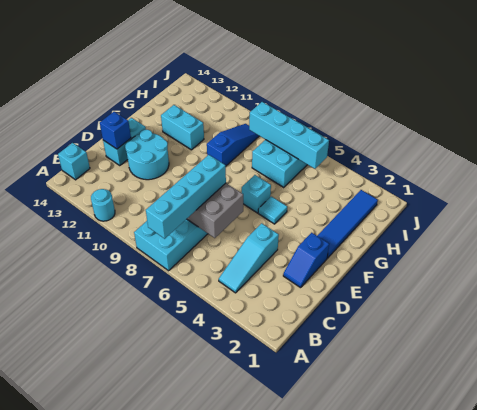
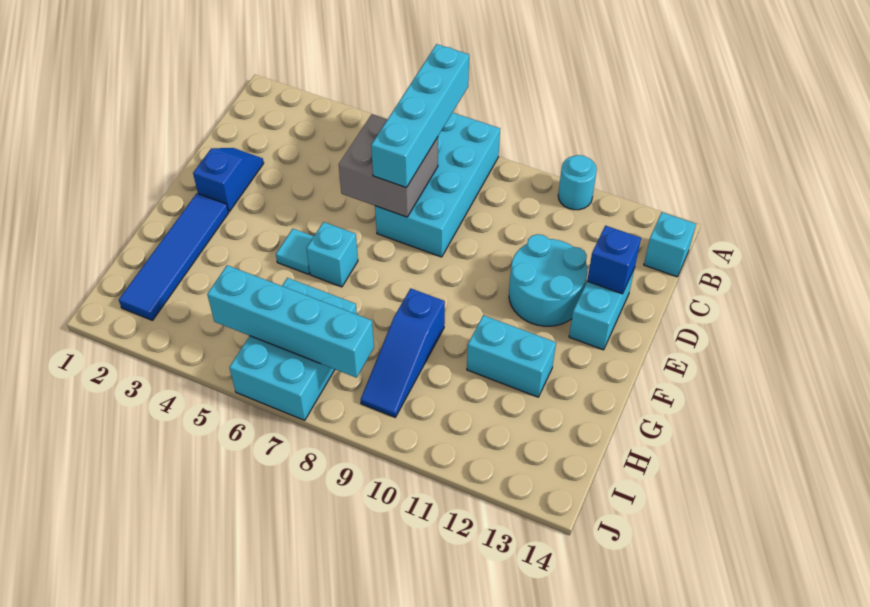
cyan slope B4:D4 level 1 top D -> none

